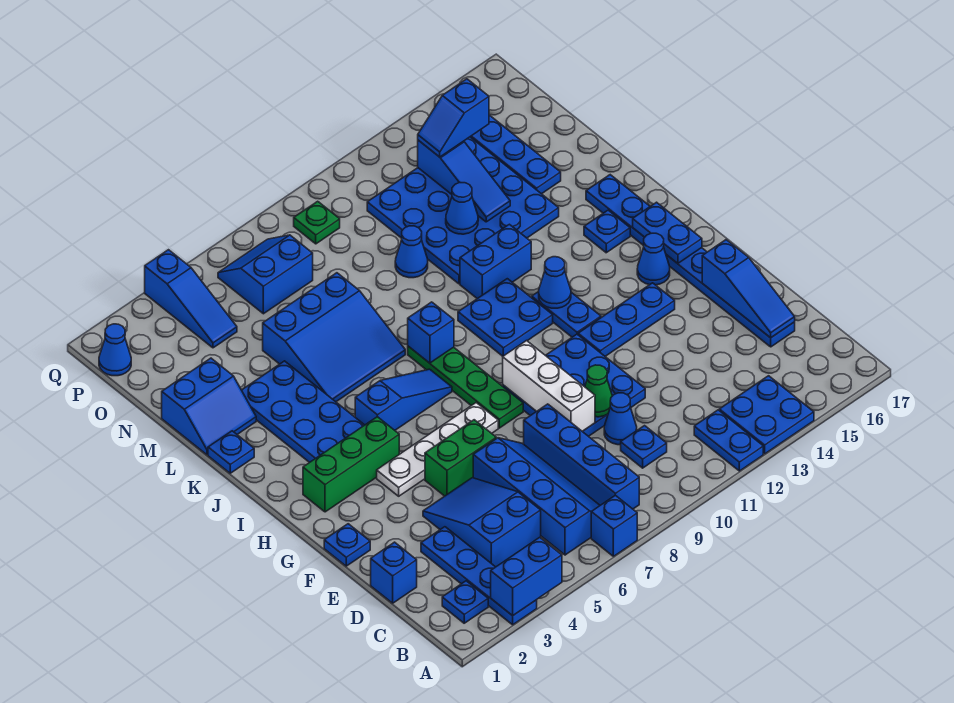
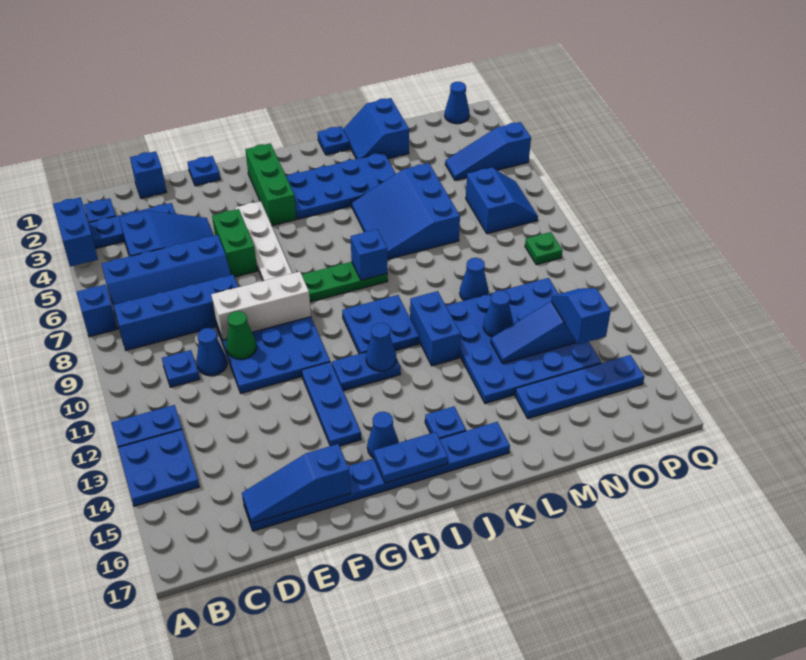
blue slope I5:I7 level 1 top 5 -> none

